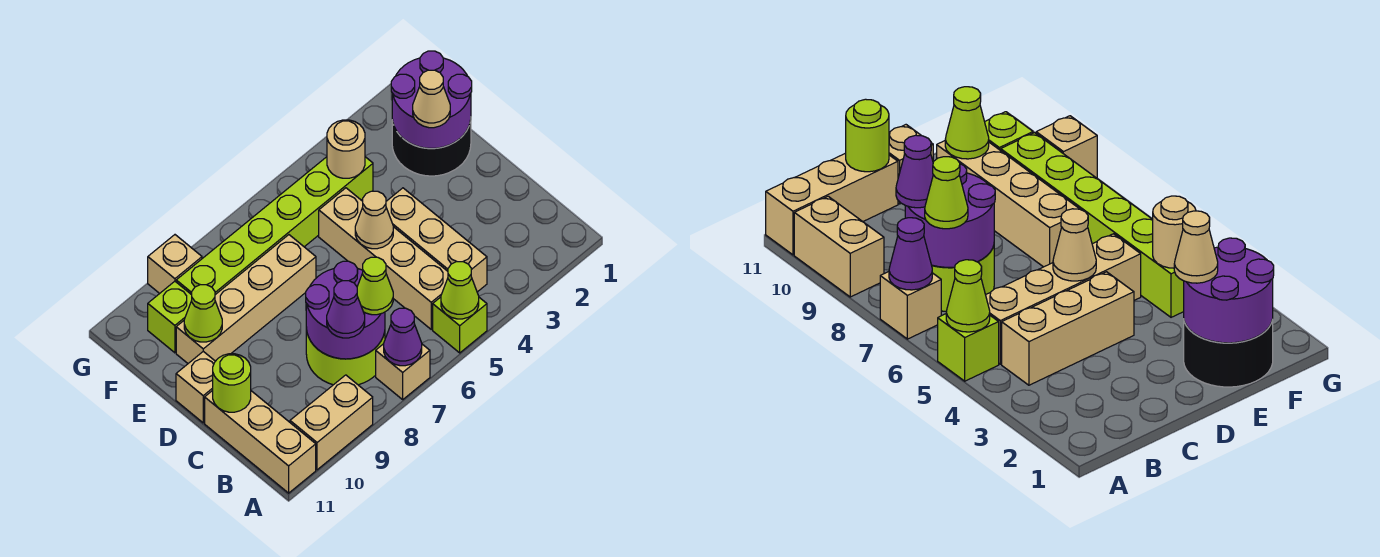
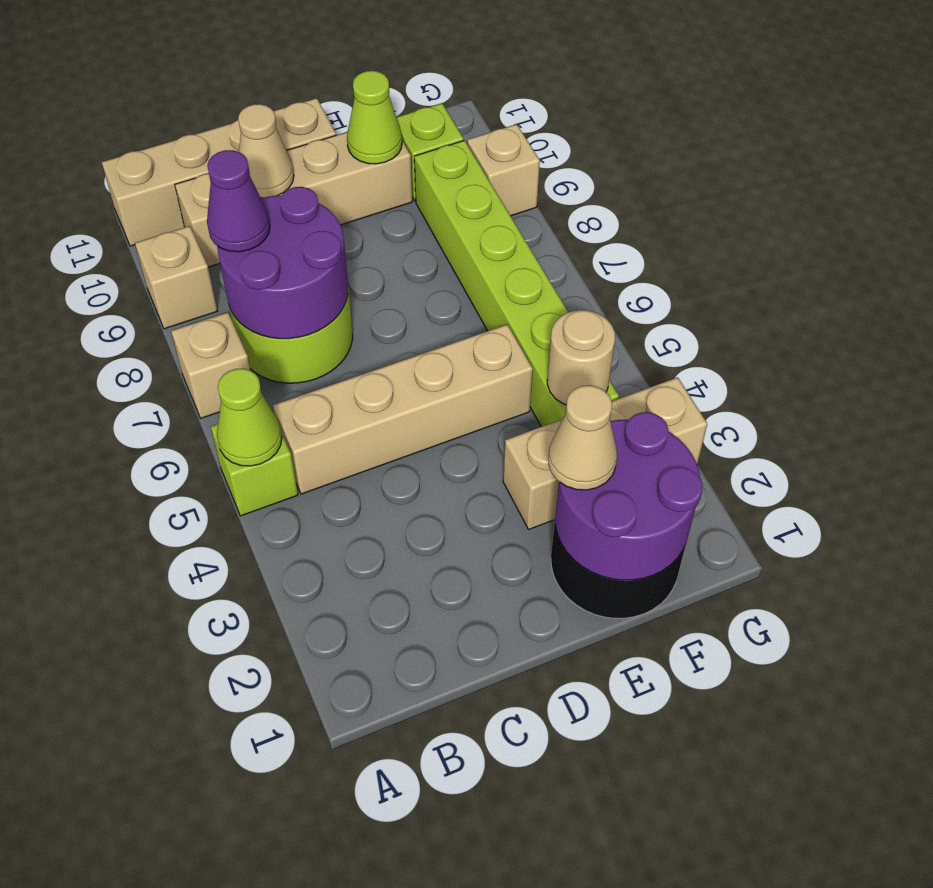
purple cone A7 level 2 -> none
tan brick A9:A10 level 1 -> tan brick A9 level 1
tan brick B4:D4 level 1 -> tan brick E3:G3 level 1
lime cone B7 level 3 -> none
lime round brick C11 level 2 -> none
tan cone D5 level 2 -> tan cone C10 level 2
tan brick E7:E10 level 1 -> tan brick B10:E10 level 1

